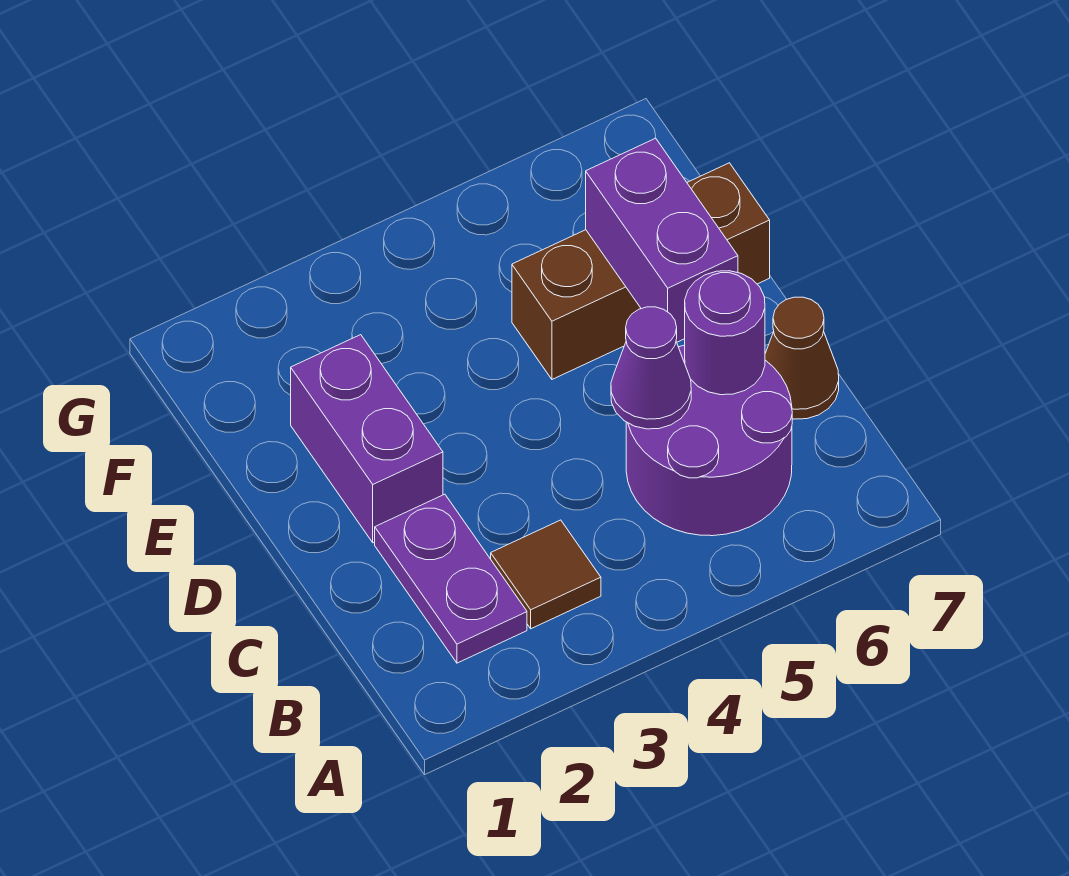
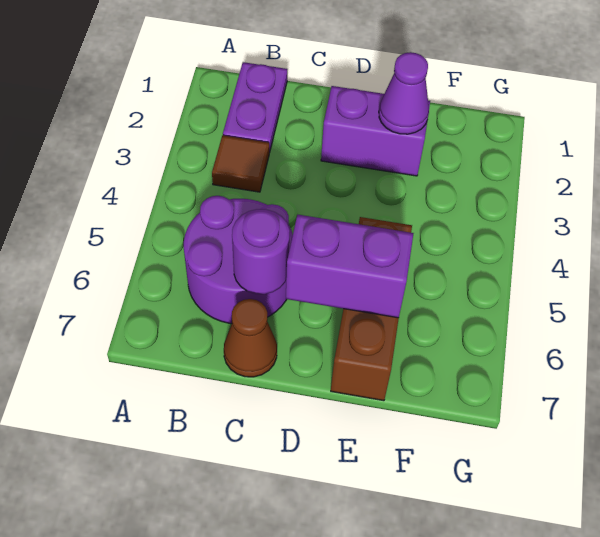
purple plate B2:C2 level 1 -> purple plate B1:B2 level 1
purple cone C5 level 2 -> purple cone E2 level 2

